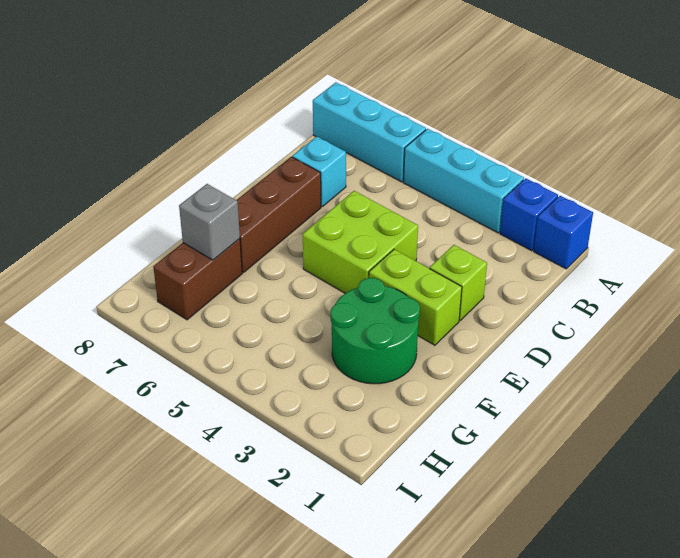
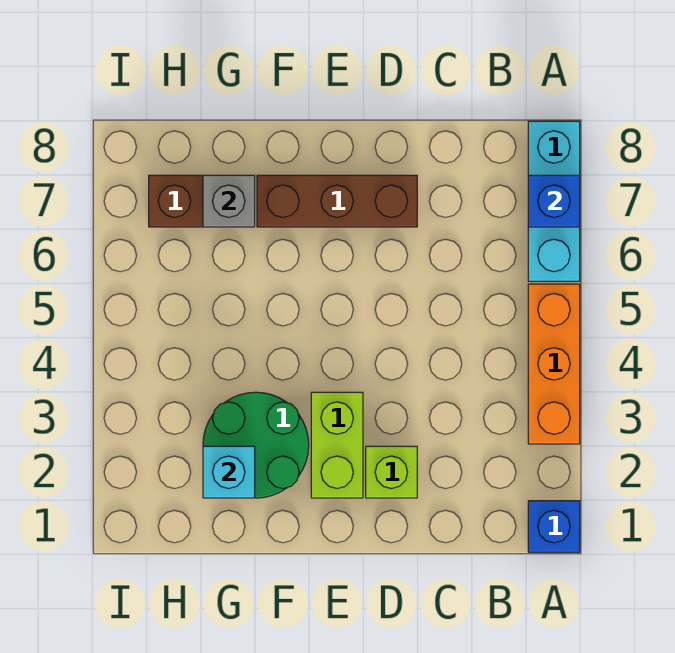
blue brick A2 level 1 -> blue brick A7 level 2
cyan brick A3:A5 level 1 -> orange brick A3:A5 level 1
cyan brick C7 level 1 -> cyan brick G2 level 2
lime brick D4:E5 level 1 -> none

